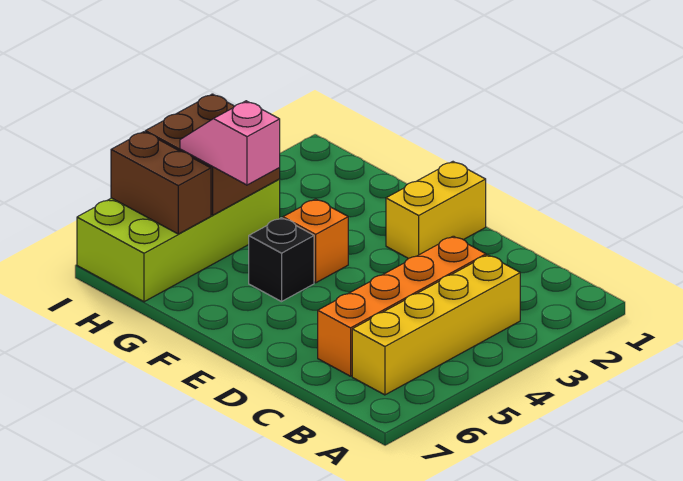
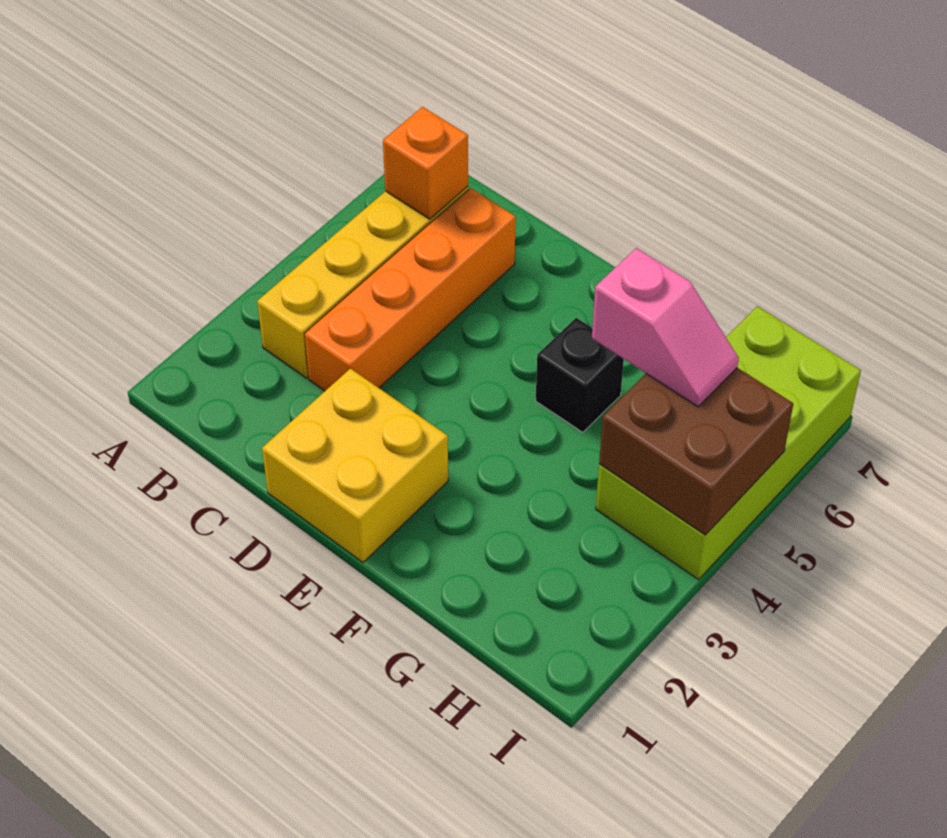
yellow brick E1:E2 level 1 -> yellow brick D1:E2 level 1
orange brick F4 level 1 -> orange brick B6 level 2
brown brick H6:I6 level 2 -> none

